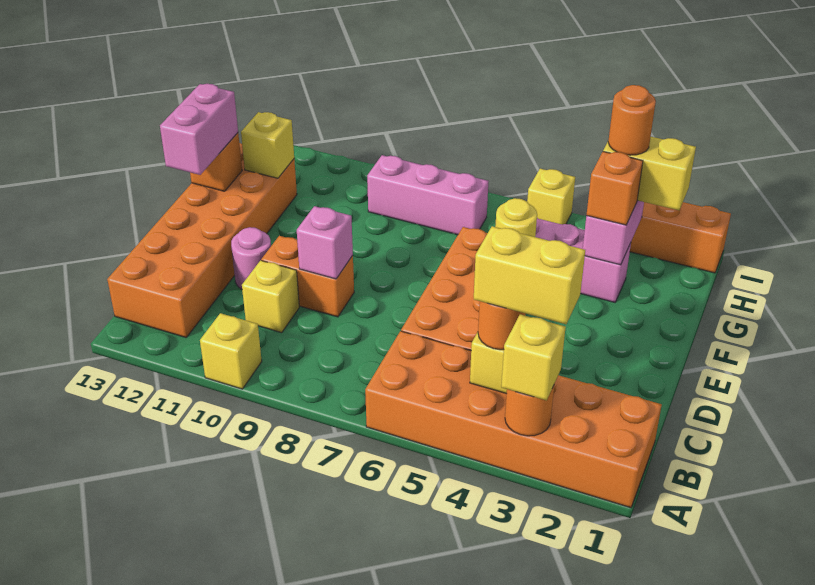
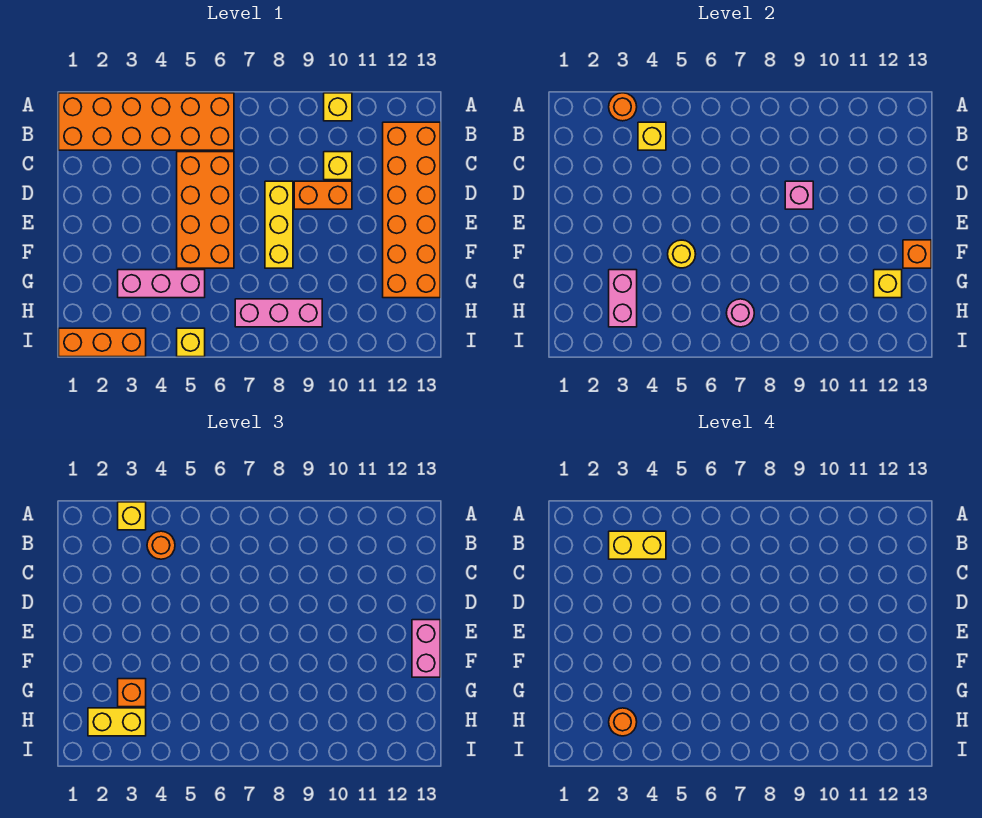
none -> yellow brick D8:F8 level 1
pink round brick D11 level 1 -> pink round brick H7 level 2

